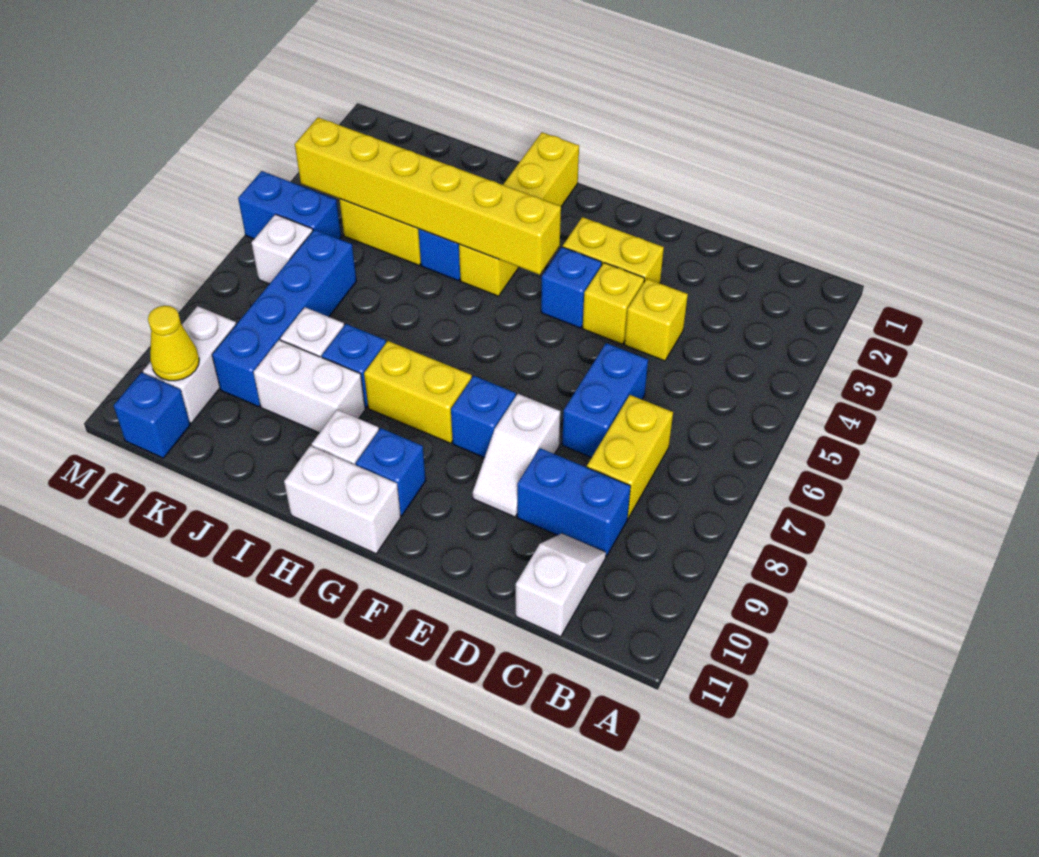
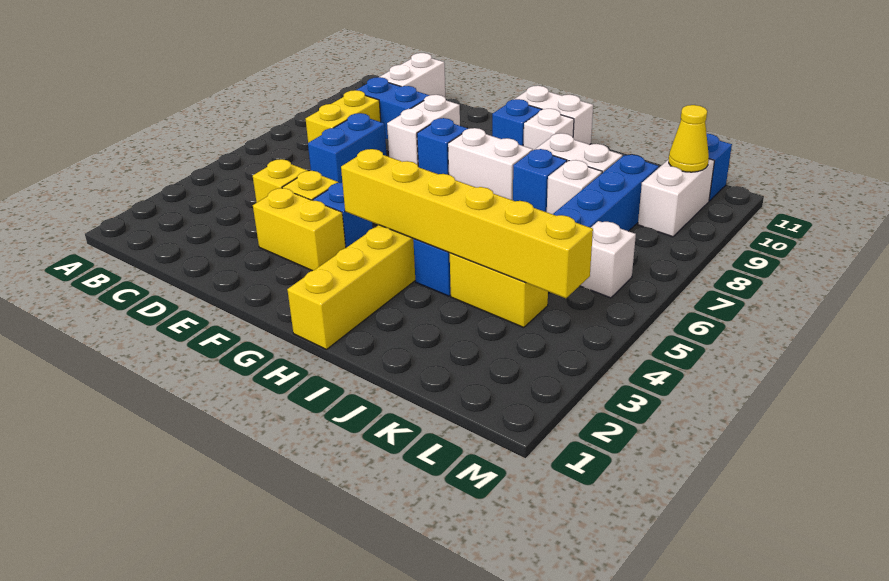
white slope C10:C11 level 1 top 11 -> white brick C10:C11 level 1
white slope E8:E9 level 1 top 8 -> white brick E8:E9 level 1
yellow brick G8:H8 level 1 -> white brick G8:H8 level 1
blue brick L5:M5 level 1 -> none

